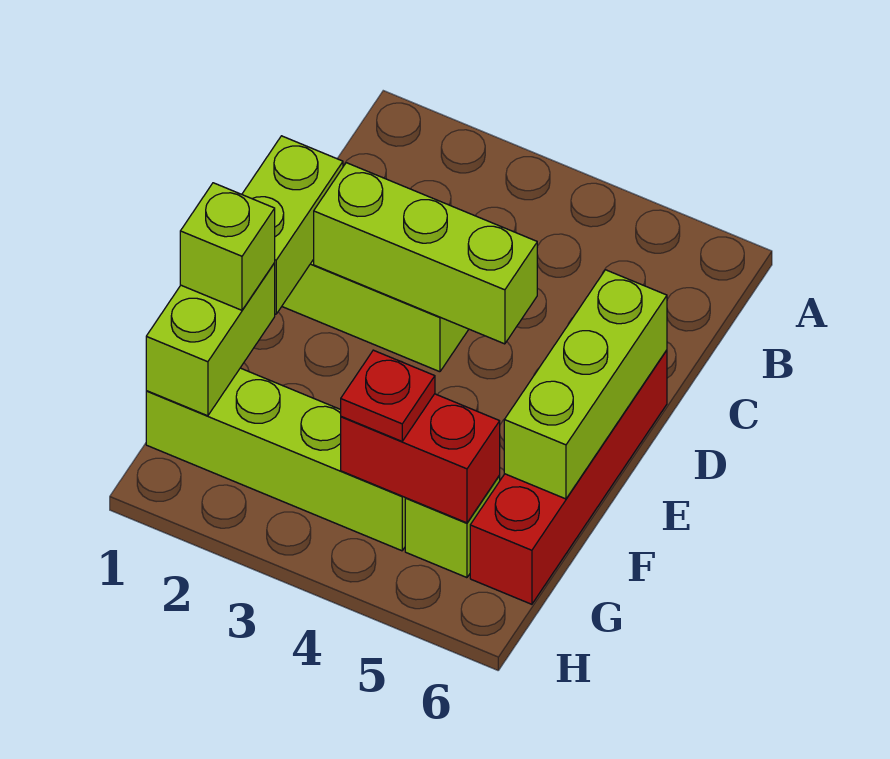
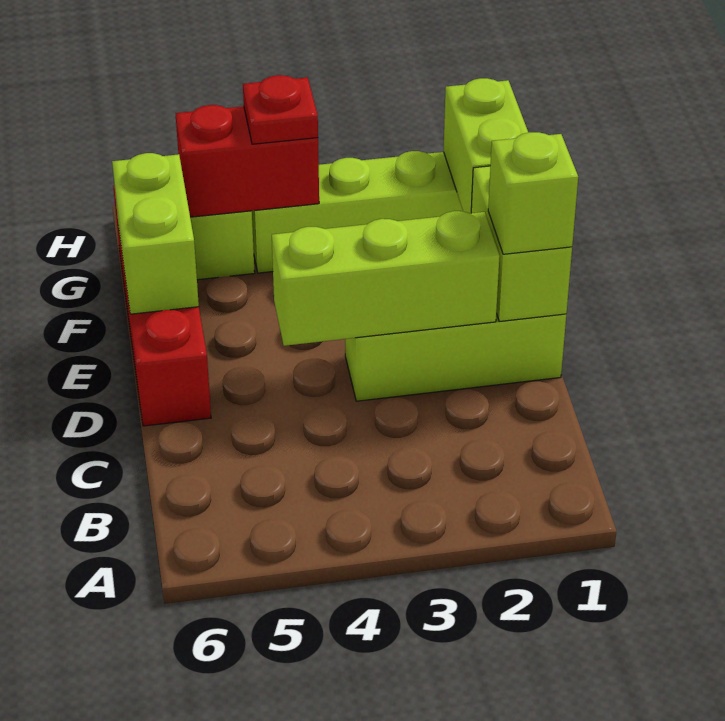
lime brick D6:F6 level 2 -> lime brick E6:F6 level 2
lime brick F1 level 3 -> lime brick D1 level 3

